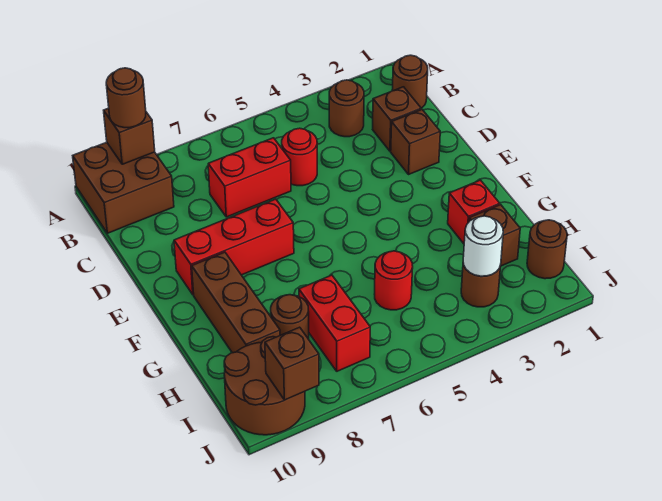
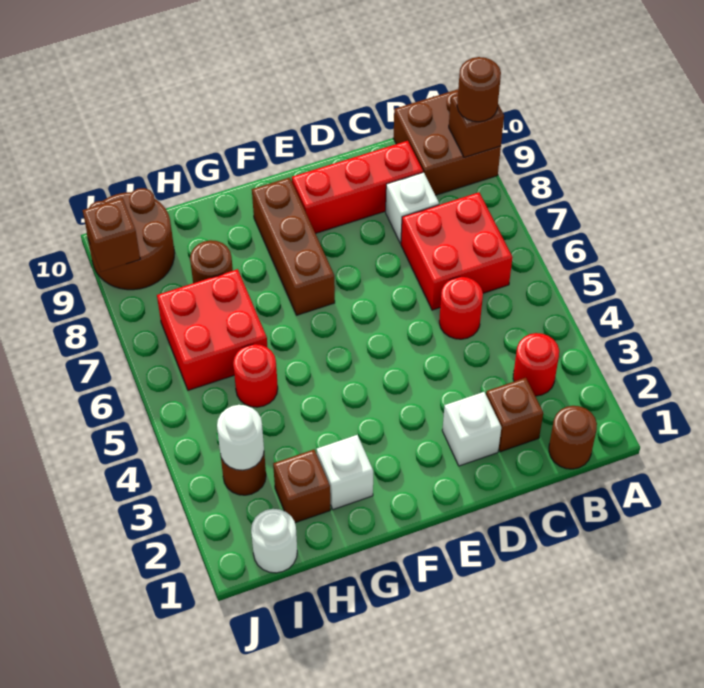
brown round brick B3 level 1 -> red round brick B3 level 1
red brick C6:C7 level 1 -> red brick B6:C7 level 1
none -> white brick C8 level 1
brown brick D2 level 1 -> white brick D2 level 1
red brick E7:E9 level 1 -> red brick C9:E9 level 1
brown brick F9:H9 level 1 -> brown brick F7:F9 level 1
red brick G2 level 1 -> white brick G2 level 1
red brick H7:I7 level 1 -> red brick H6:I7 level 1
brown round brick I1 level 1 -> white round brick I1 level 1

